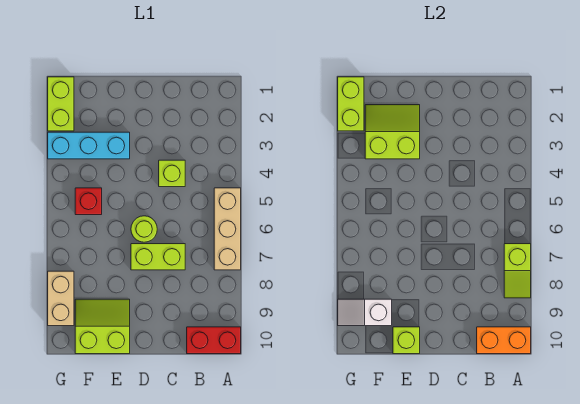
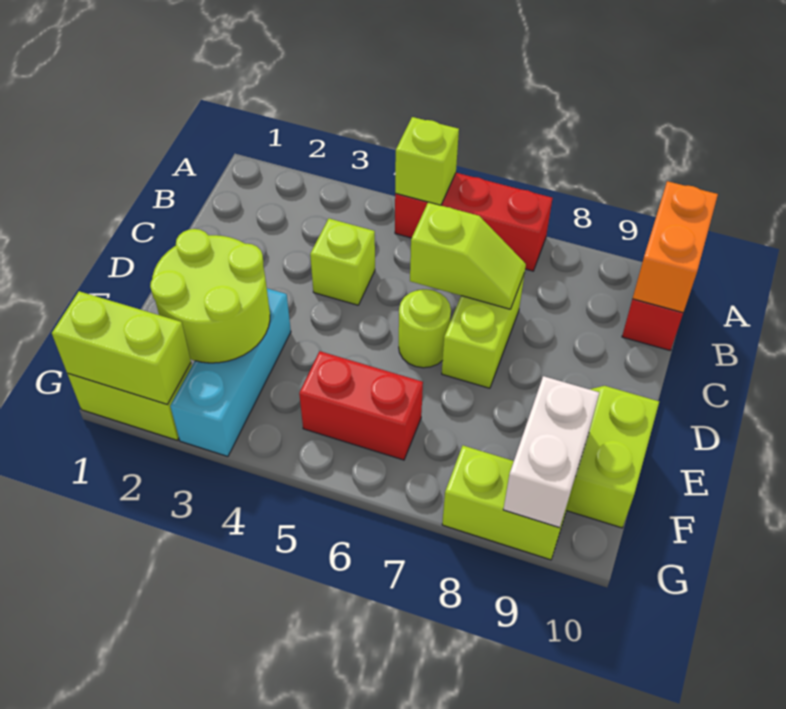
tan brick A5:A7 level 1 -> red brick A5:A7 level 1
lime slope A7:A8 level 2 top 7 -> lime slope C6:C7 level 2 top 6
lime slope E2:F3 level 2 top 3 -> lime round brick E2:F3 level 2
lime brick E10 level 2 -> lime brick A5 level 2
red brick F5 level 1 -> red brick F5:F6 level 1
white slope F9:G9 level 2 top F -> white brick F9:G9 level 2
tan brick G8:G9 level 1 -> lime brick G8:G9 level 1

